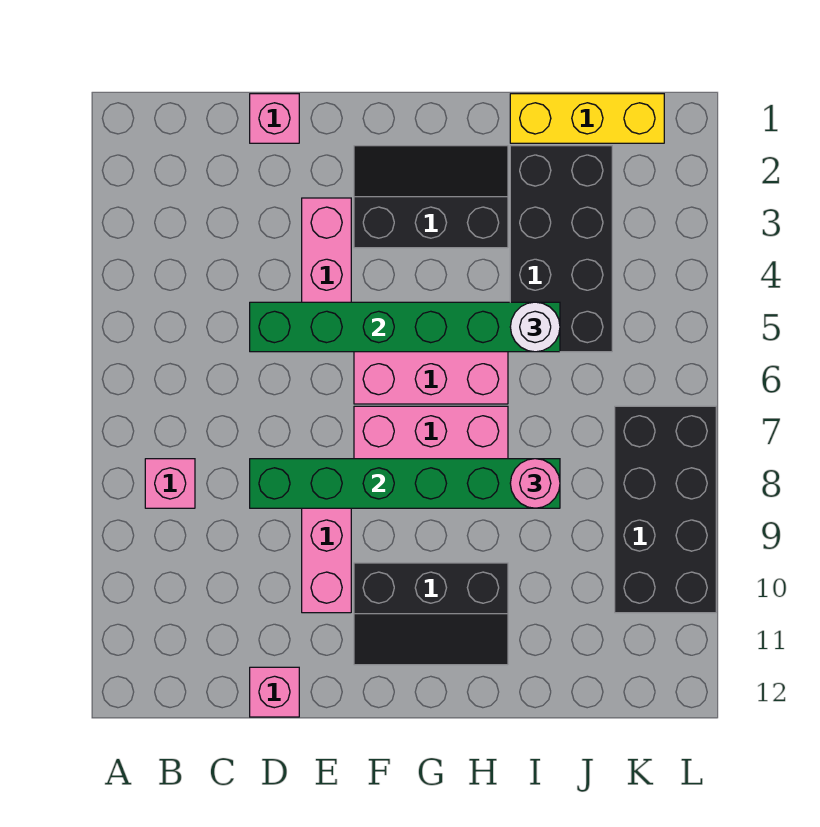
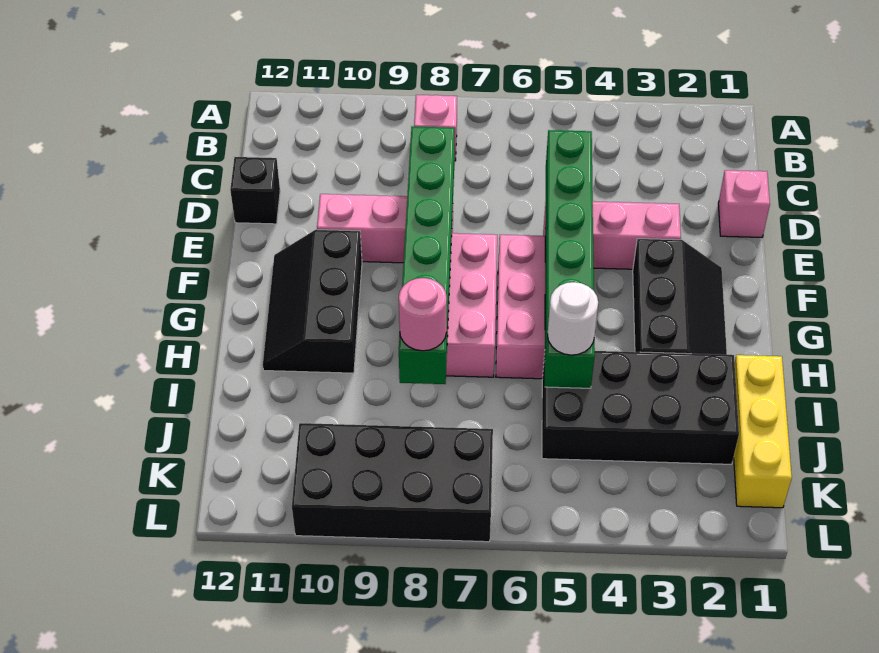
pink brick D12 level 1 -> black brick D12 level 1

